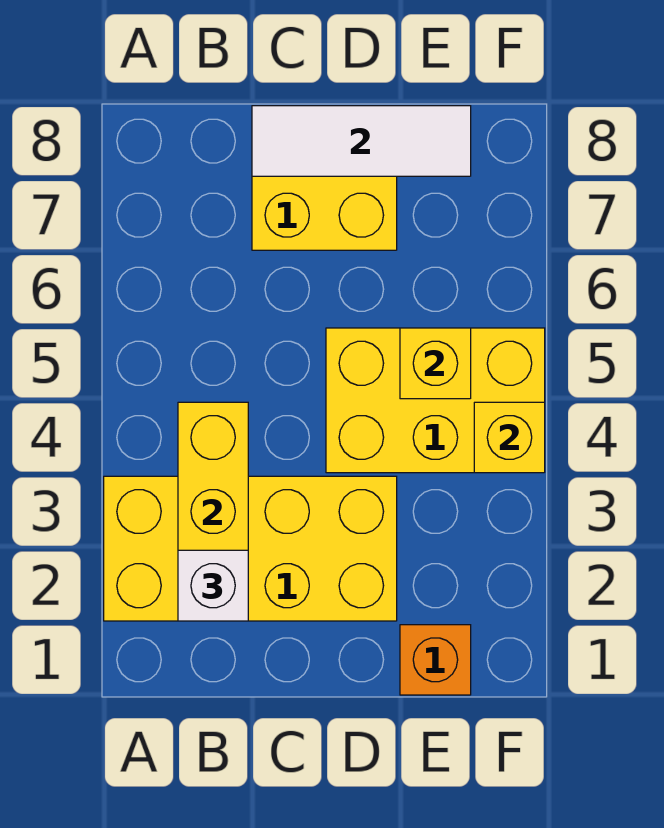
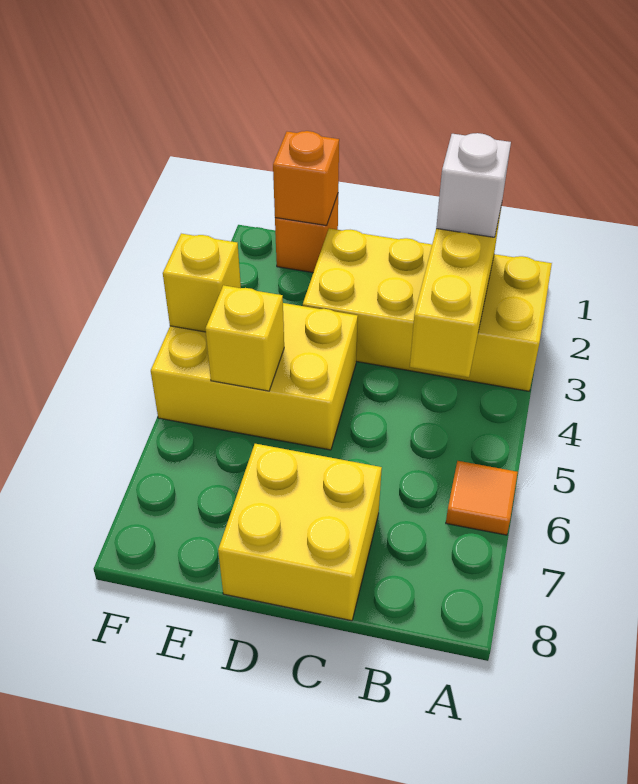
none -> orange tile A6 level 1
white tile C8:E8 level 2 -> none
none -> orange brick E1 level 2

